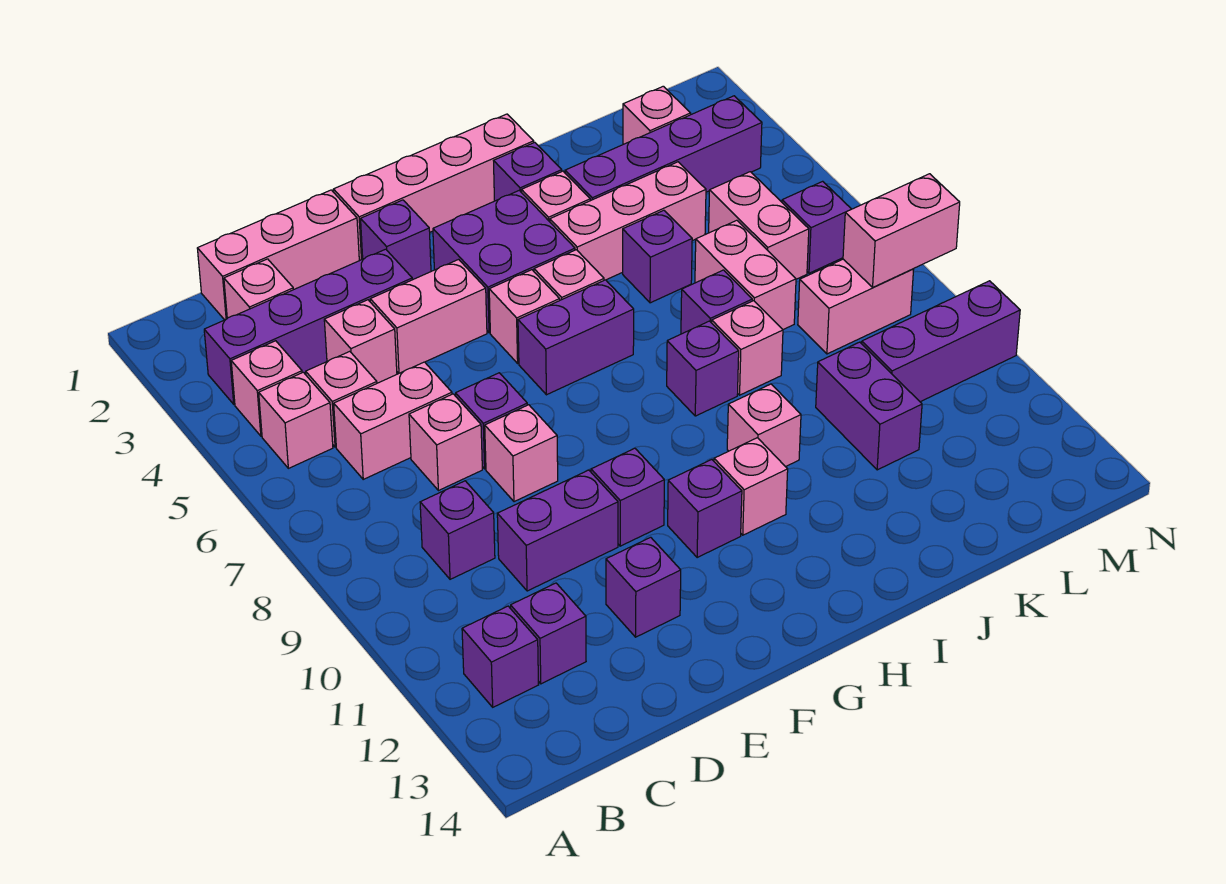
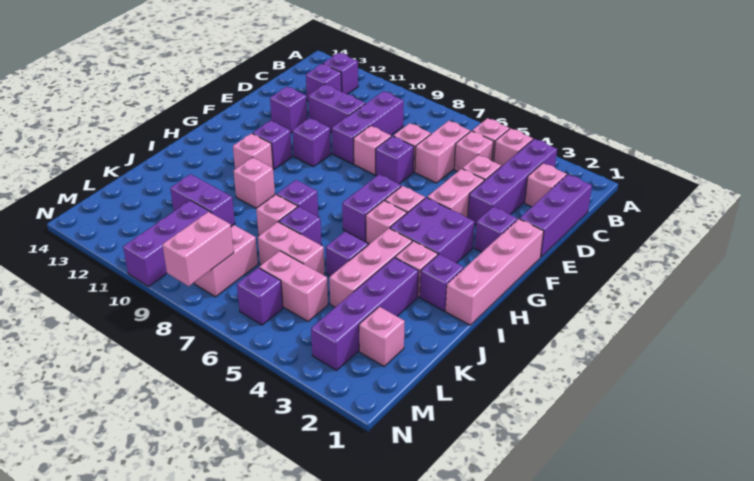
pink brick C1:E1 level 1 -> purple brick C1:E1 level 1
purple brick C9 level 1 -> purple brick C9:E9 level 1
purple brick D10:E10 level 1 -> purple brick D10:D11 level 1

